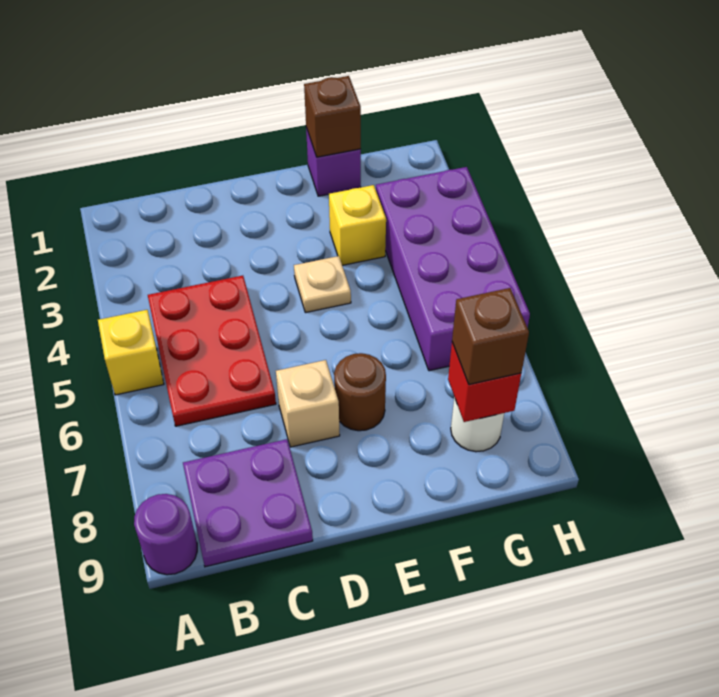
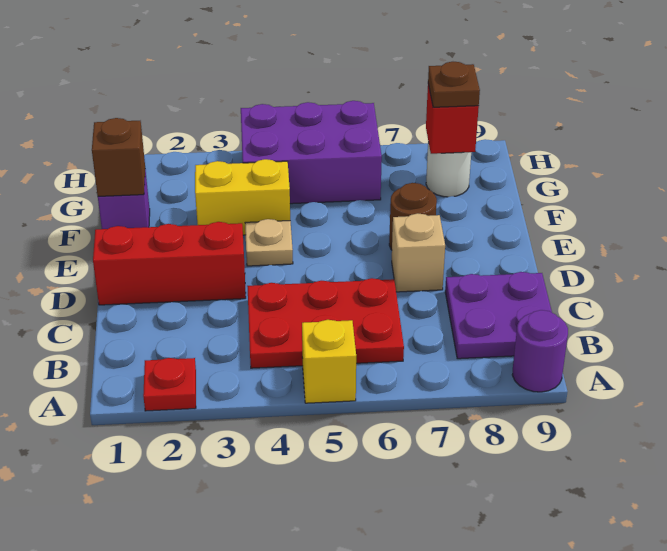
none -> red plate A2 level 1
none -> red brick D1:D3 level 1
yellow brick F3 level 1 -> yellow brick F3:F4 level 1
purple brick G3:H6 level 1 -> purple brick G4:H6 level 1
brown brick G8 level 3 -> brown plate G8 level 3

